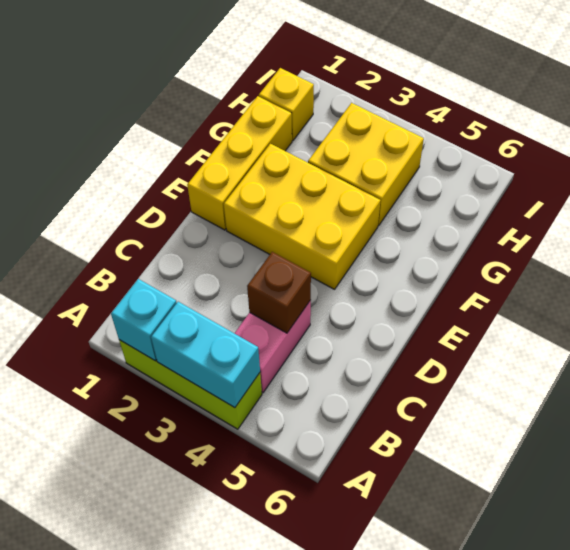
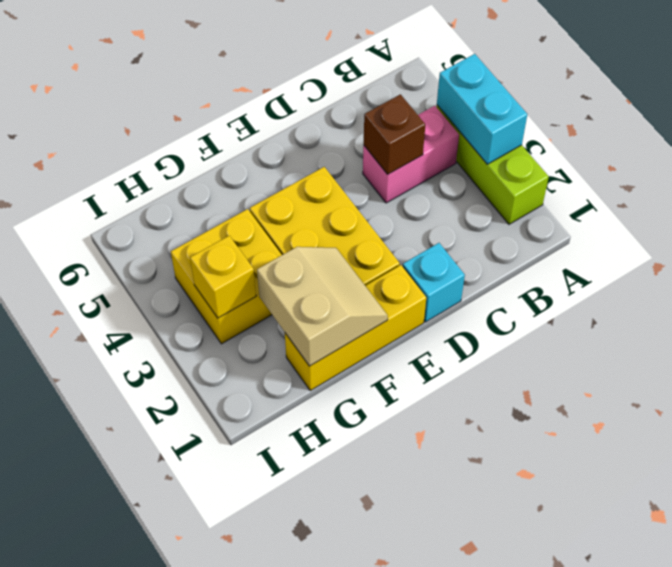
cyan brick A2 level 2 -> cyan brick D1 level 1
none -> tan slope F1:G2 level 2 top G
yellow brick H1 level 1 -> yellow brick H3 level 2

